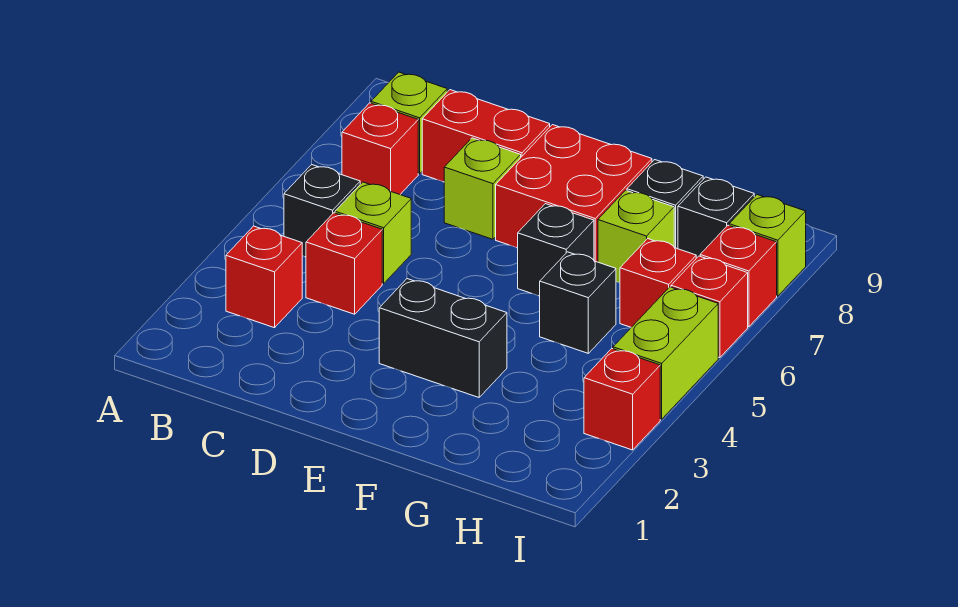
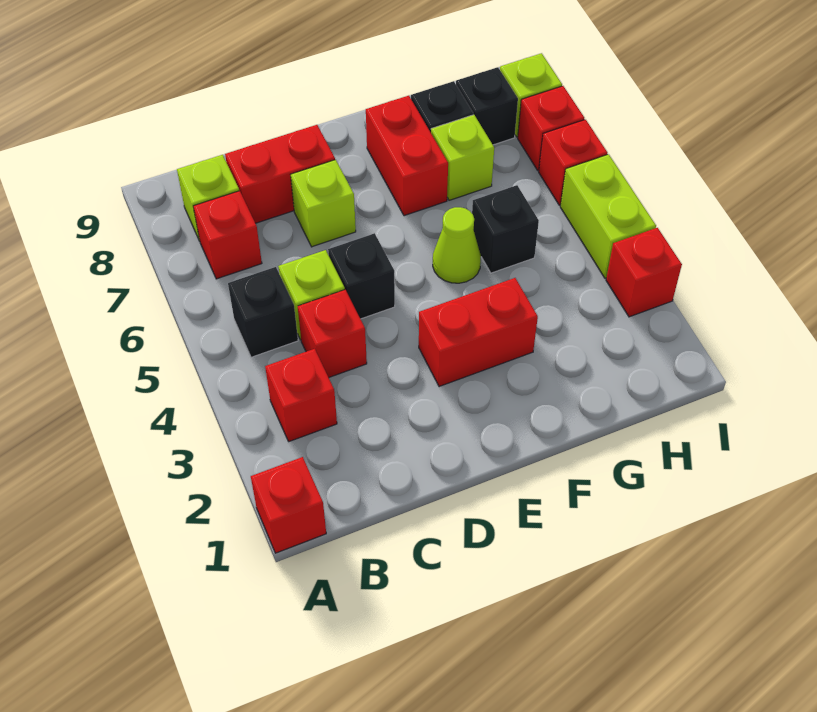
black brick E3:F3 level 1 -> red brick E3:F3 level 1
red brick E7:F8 level 1 -> red brick F7:F8 level 1
none -> lime cone F5 level 1
black brick F6 level 1 -> black brick D5 level 1
red brick H6 level 1 -> red brick A1 level 1

